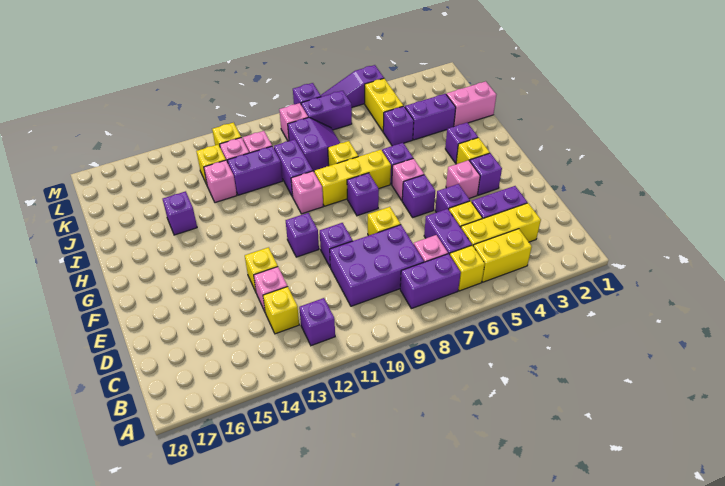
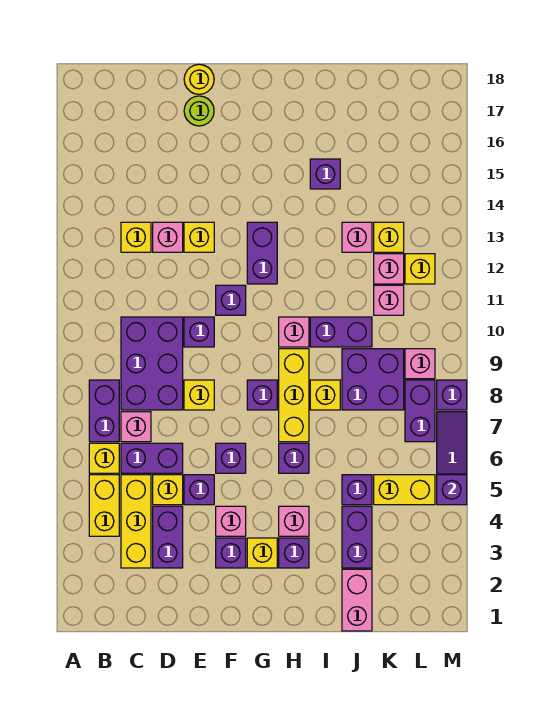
purple brick B12 level 1 -> purple brick M5 level 2
none -> lime round brick E17 level 1
none -> yellow round brick E18 level 1
pink brick G6 level 1 -> pink brick H4 level 1
purple slope J8:K9 level 1 top 9 -> purple brick J8:K9 level 1
purple brick J11:J12 level 1 -> purple brick G12:G13 level 1

